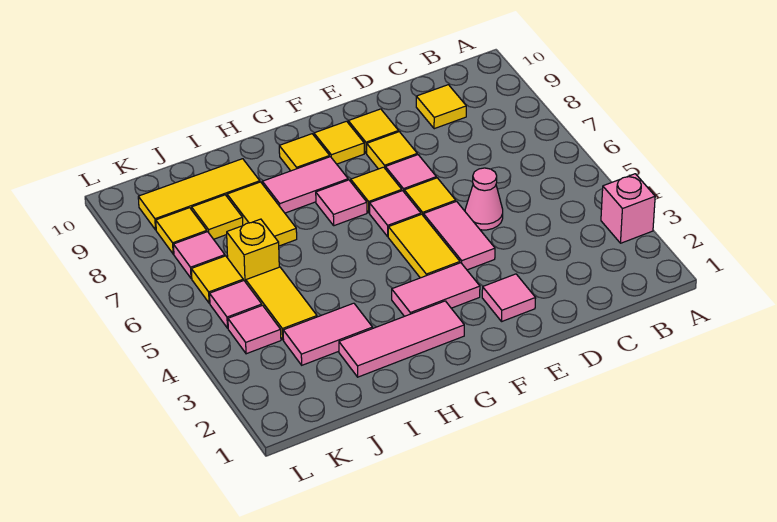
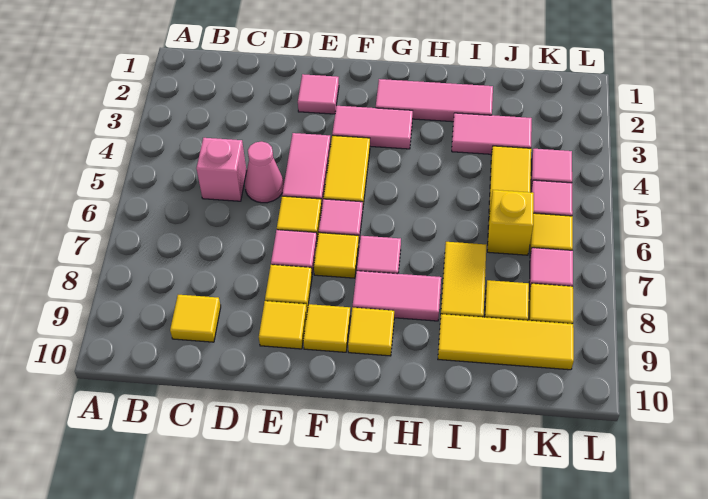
pink brick A3 level 1 -> pink brick C5 level 1

